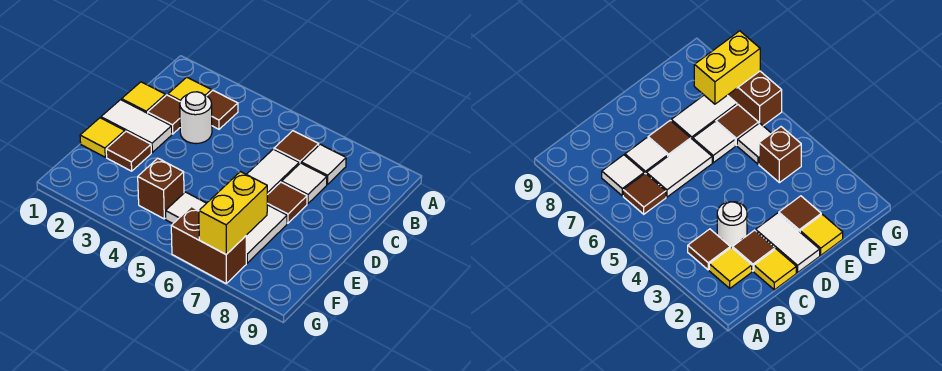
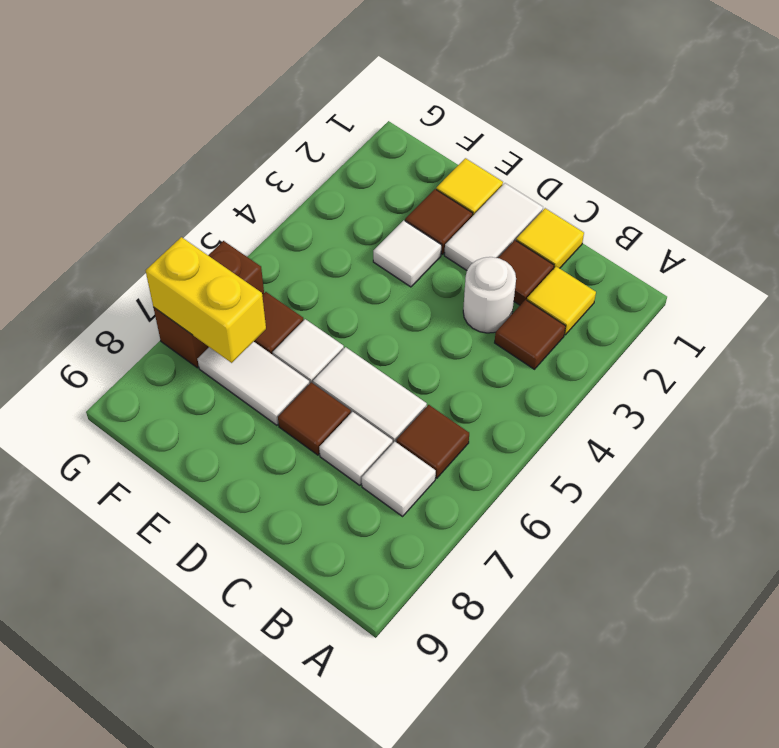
brown brick F4 level 1 -> none
white tile F5 level 1 -> white tile E3 level 1

